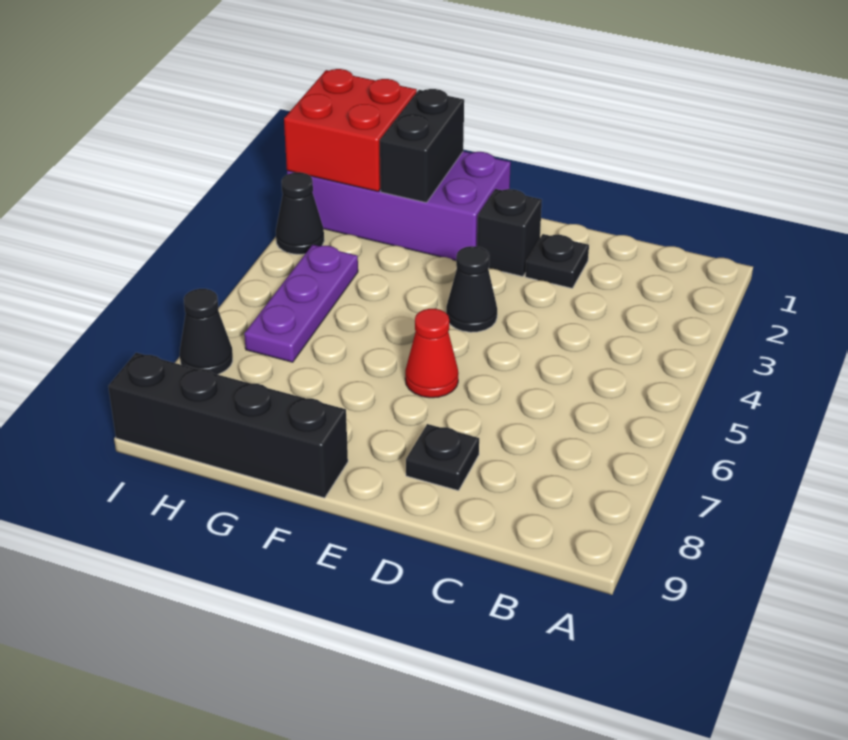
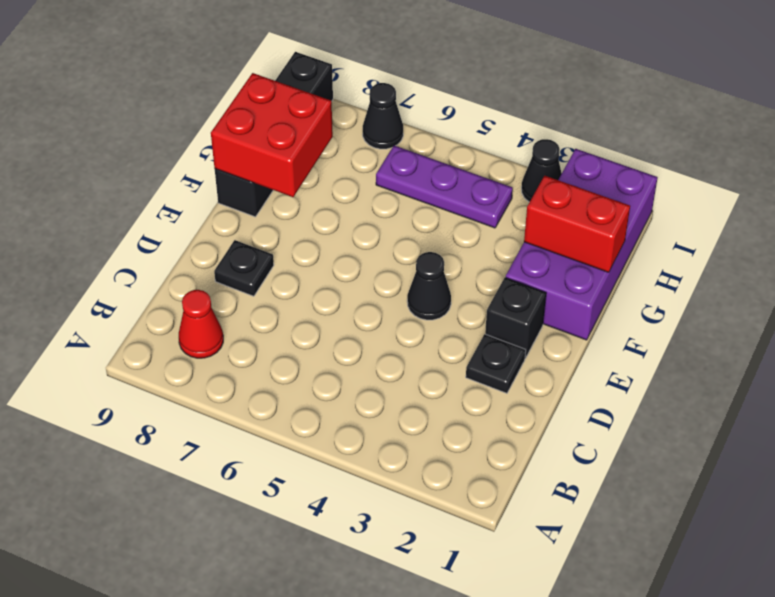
red cone E6 level 1 -> red cone B8 level 1
black brick G1:G2 level 2 -> red brick G1:G2 level 2
red brick H1:I2 level 2 -> red brick F8:G9 level 2

